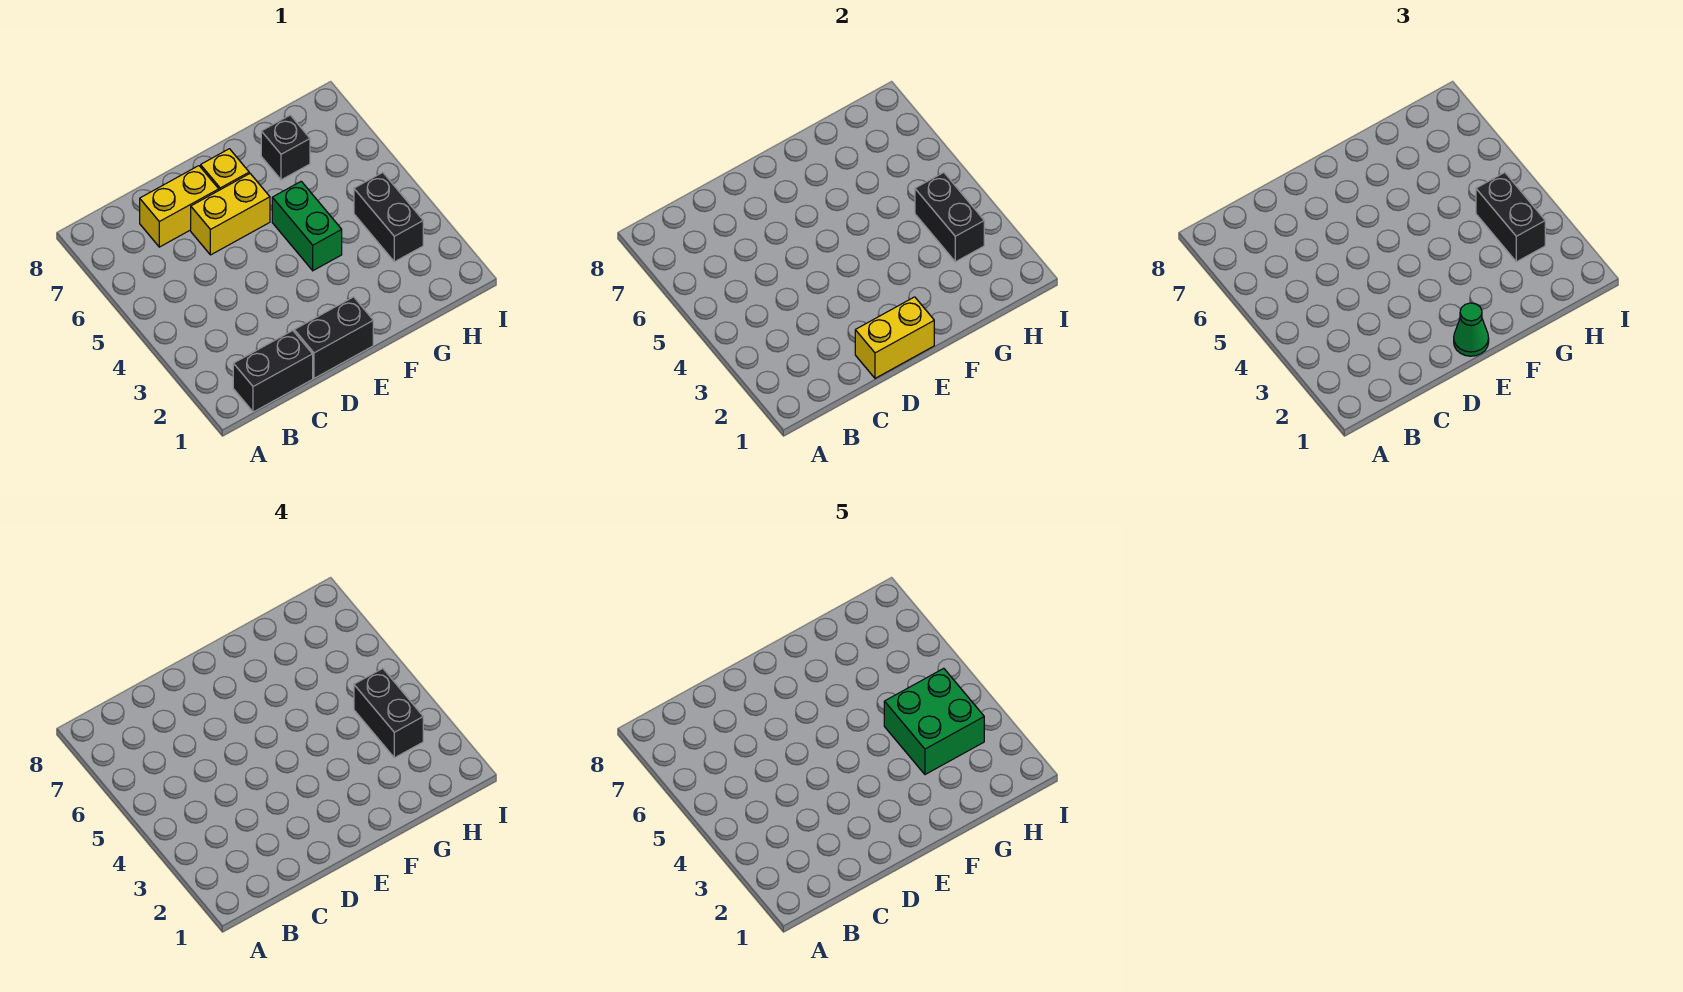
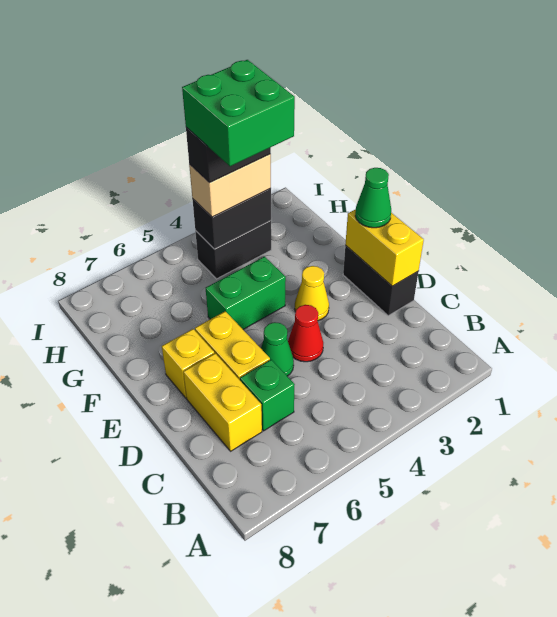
black brick B1:C1 level 1 -> none
none -> green brick C6 level 1
none -> red cone D4 level 1
none -> green cone D5 level 1
none -> yellow cone E3 level 1
black brick G7 level 1 -> none
black brick H3:H4 level 3 -> tan brick H3:H4 level 3

